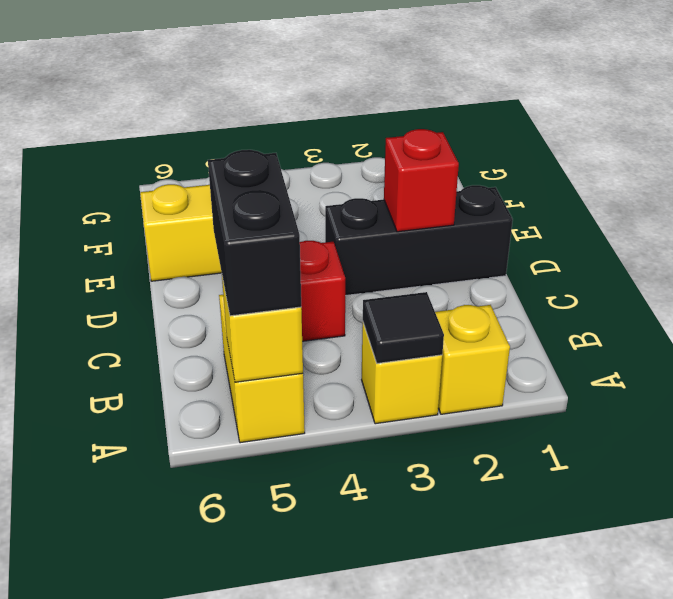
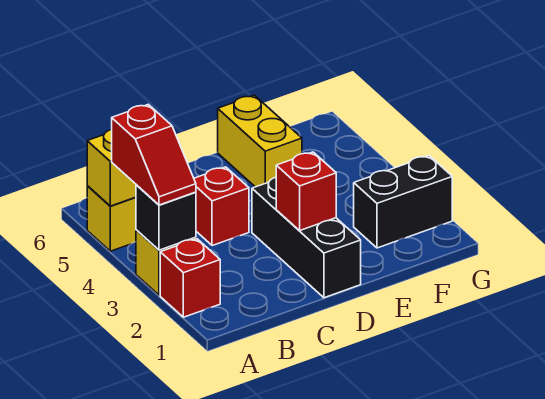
yellow brick A2 level 1 -> red brick A2 level 1
black tile A3 level 2 -> black brick A3 level 2
none -> red slope A3:A4 level 3 top 4
black brick A5:B5 level 3 -> black brick F2:G2 level 1

